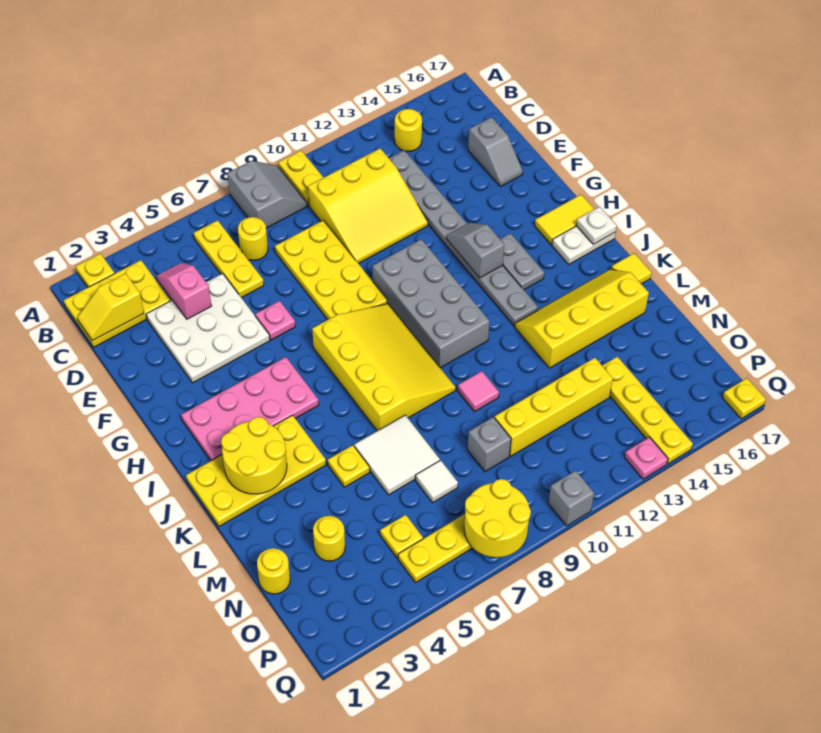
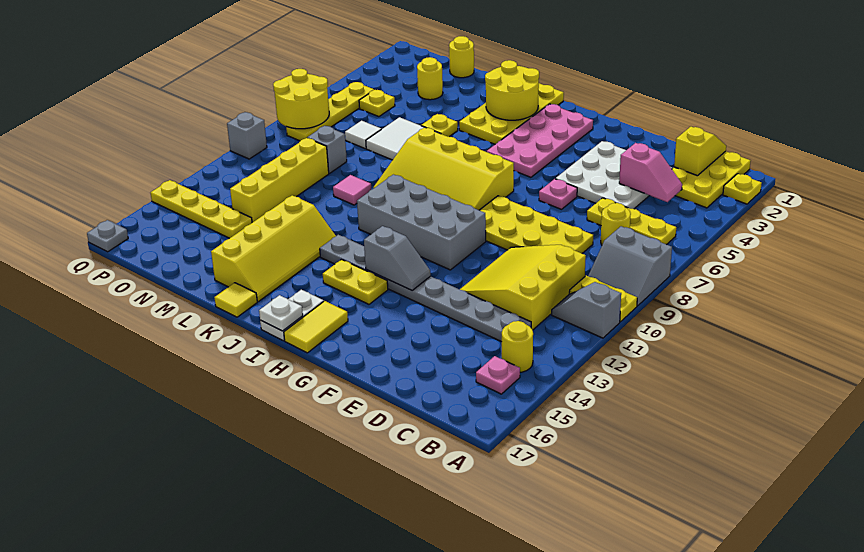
grey slope D16:E16 level 1 top D -> grey slope A11:B11 level 1 top A
grey plate H14:I14 level 1 -> yellow plate H14:I14 level 1
pink plate Q13 level 1 -> pink plate B15 level 1
yellow plate Q17 level 1 -> grey plate Q17 level 1

